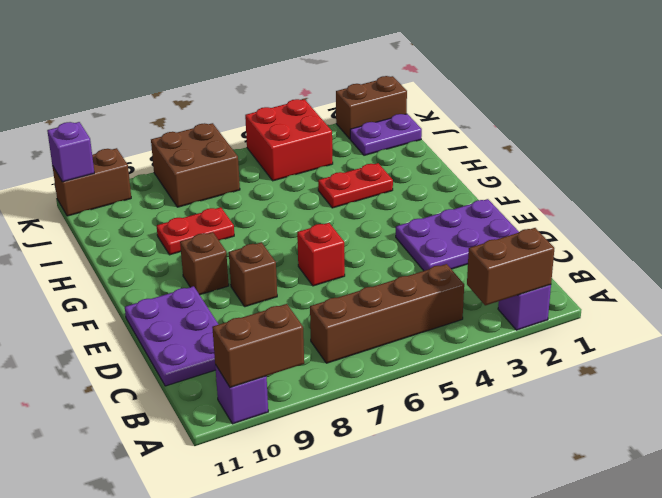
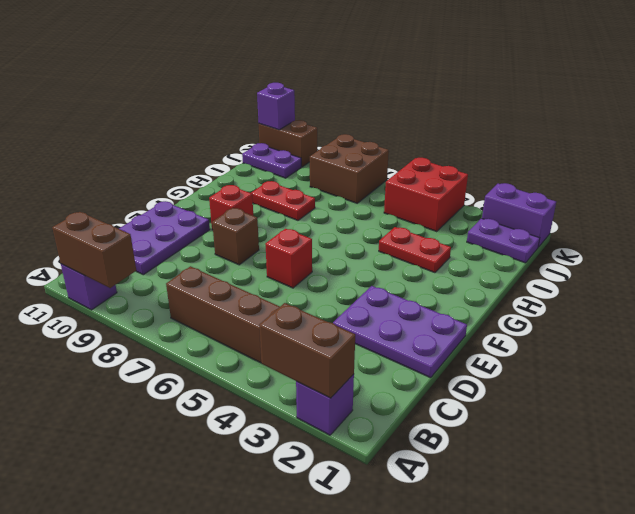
brown brick F9 level 1 -> red brick F9 level 1
none -> purple plate J10:J11 level 1
brown brick K1:K2 level 1 -> purple brick K1:K2 level 1

